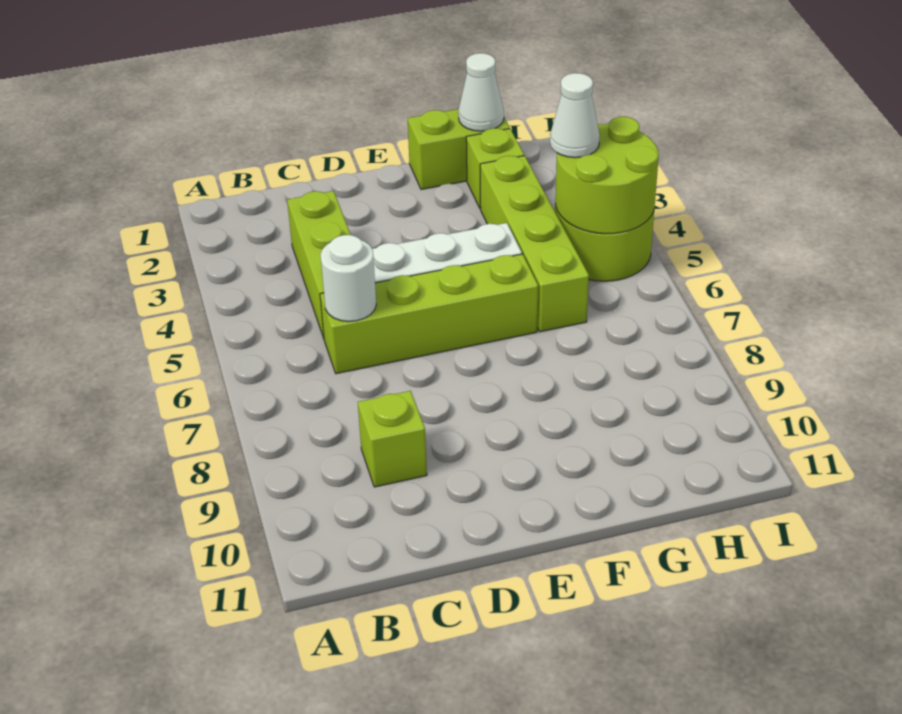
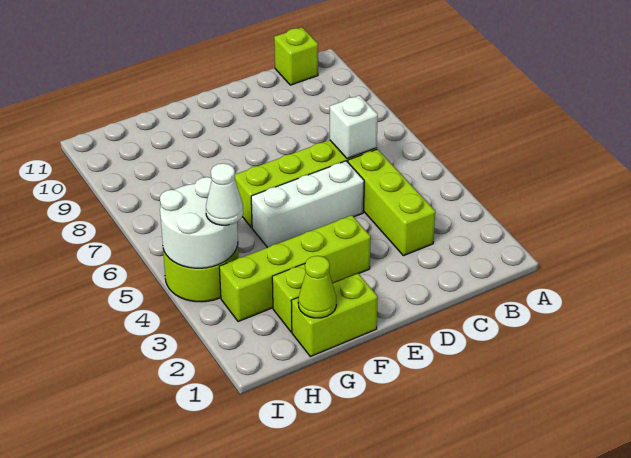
white round brick C6 level 2 -> white brick C6 level 2
lime brick C9 level 1 -> lime brick B11 level 1
white cone G1 level 2 -> lime cone G1 level 2
lime brick G3:G6 level 1 -> lime brick E3:H3 level 1
lime round brick H4:I5 level 2 -> white round brick H4:I5 level 2

